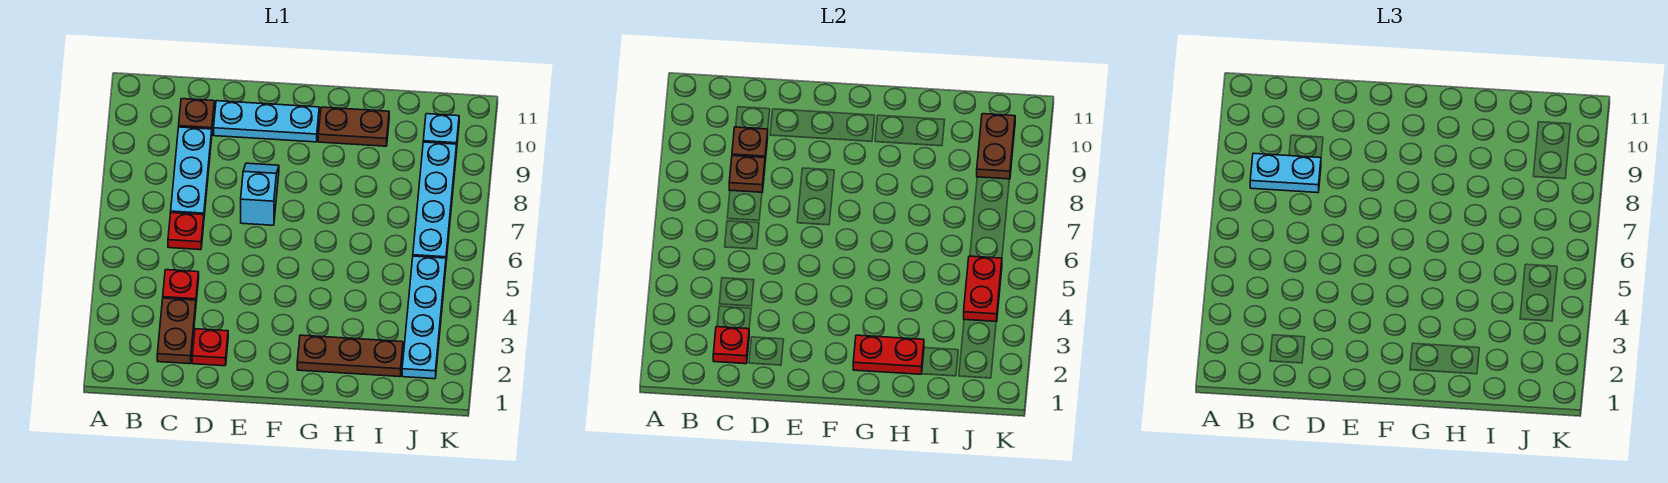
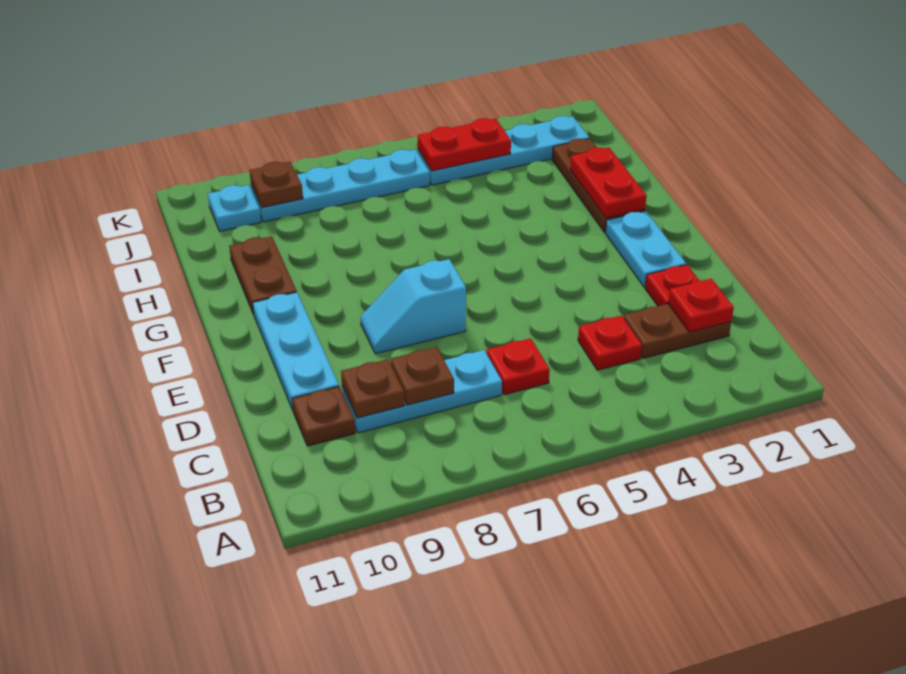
cyan plate B8:C8 level 3 -> cyan plate E2:F2 level 1
brown plate J9:J10 level 2 -> brown plate J9 level 2

